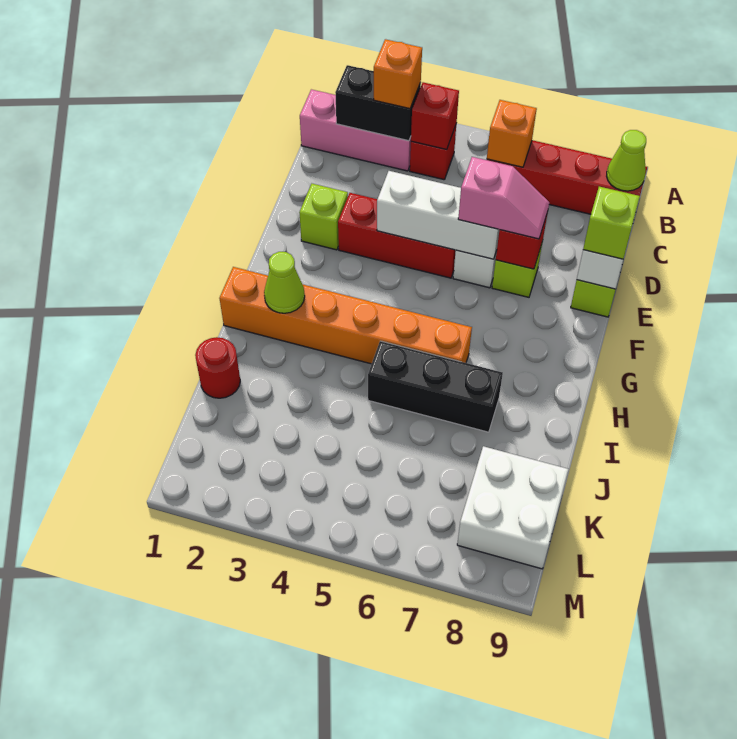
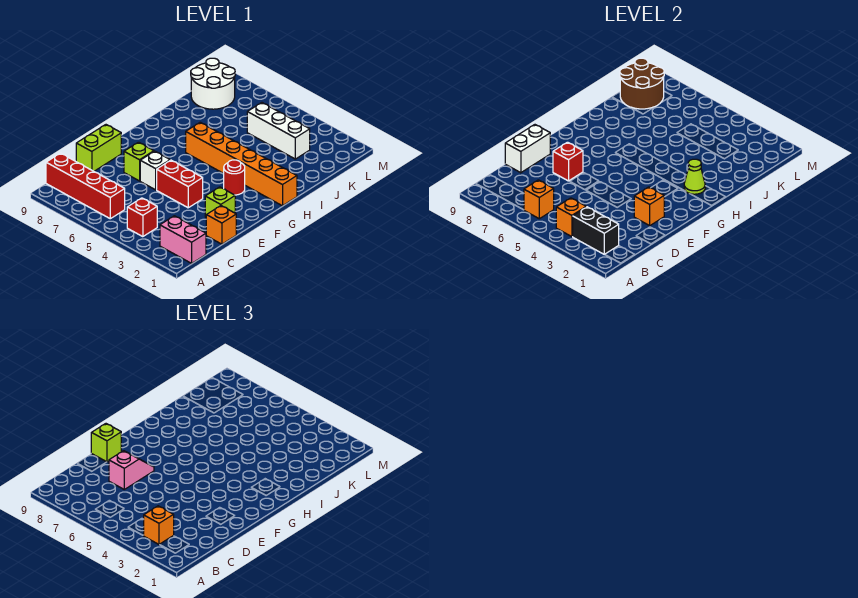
pink brick B1:B3 level 1 -> pink brick B1:B2 level 1
red brick B4 level 2 -> orange brick B4 level 2
lime cone B9 level 2 -> none
none -> orange brick D1 level 1
none -> orange brick E2 level 2
red brick E3:E5 level 1 -> red brick E4:E5 level 1
white brick E4:E6 level 2 -> white brick K3:K5 level 1
pink slope E6:E7 level 3 top 6 -> pink slope D7:E7 level 3 top D
black brick I5:I7 level 1 -> none
red round brick J1 level 1 -> red round brick G3 level 1
white brick K8:L9 level 1 -> white round brick K8:L9 level 1
none -> brown round brick K8:L9 level 2

